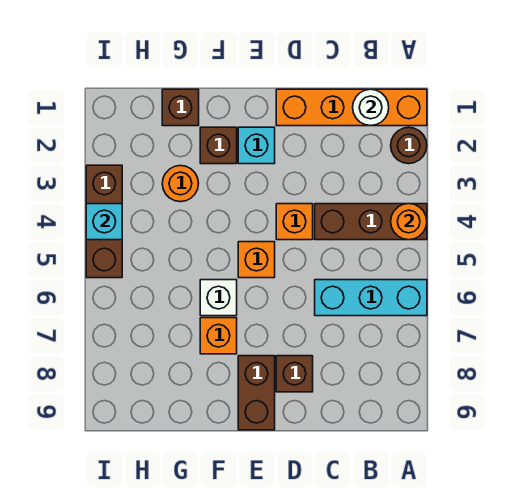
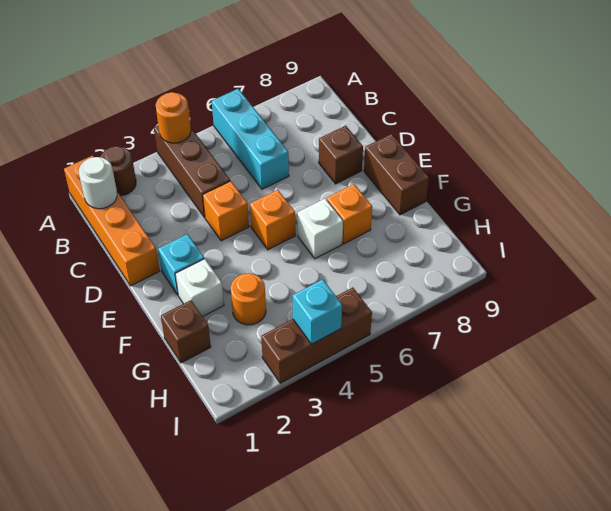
brown brick E8:E9 level 1 -> brown brick E9:F9 level 1
brown brick F2 level 1 -> white brick F2 level 1

